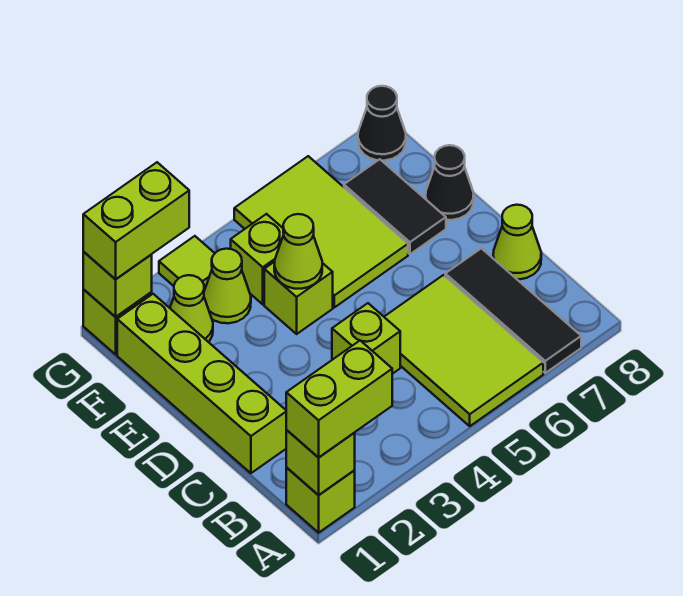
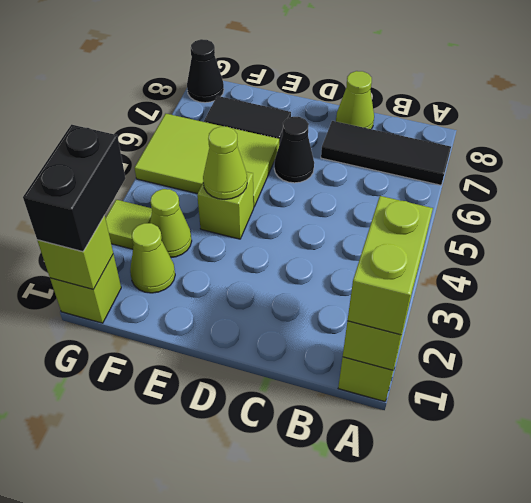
lime tile A5:C6 level 1 -> none
lime brick C1:F1 level 1 -> none
lime brick C4 level 1 -> none
black cone E8 level 1 -> black cone D6 level 1
lime brick F4 level 1 -> none
lime brick G1:G2 level 3 -> black brick G1:G2 level 3

